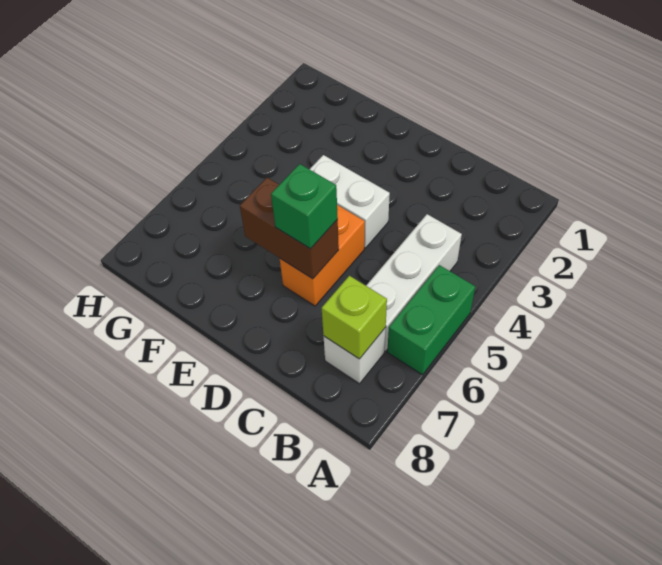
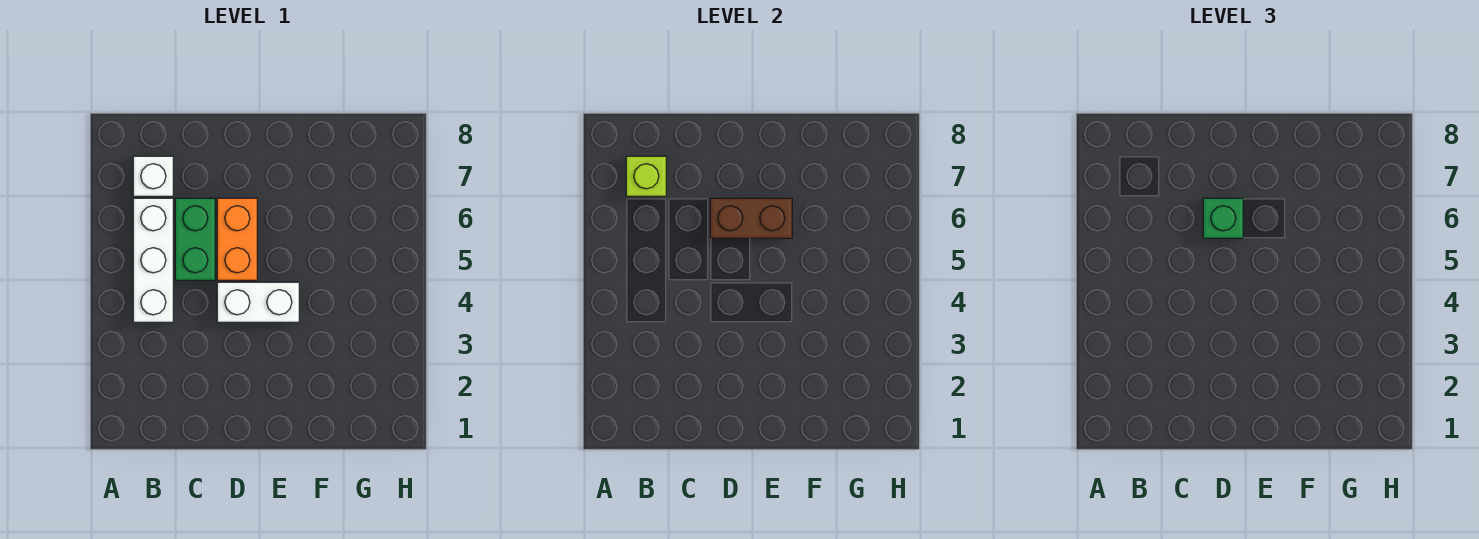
green brick A5:A6 level 1 -> green brick C5:C6 level 1

